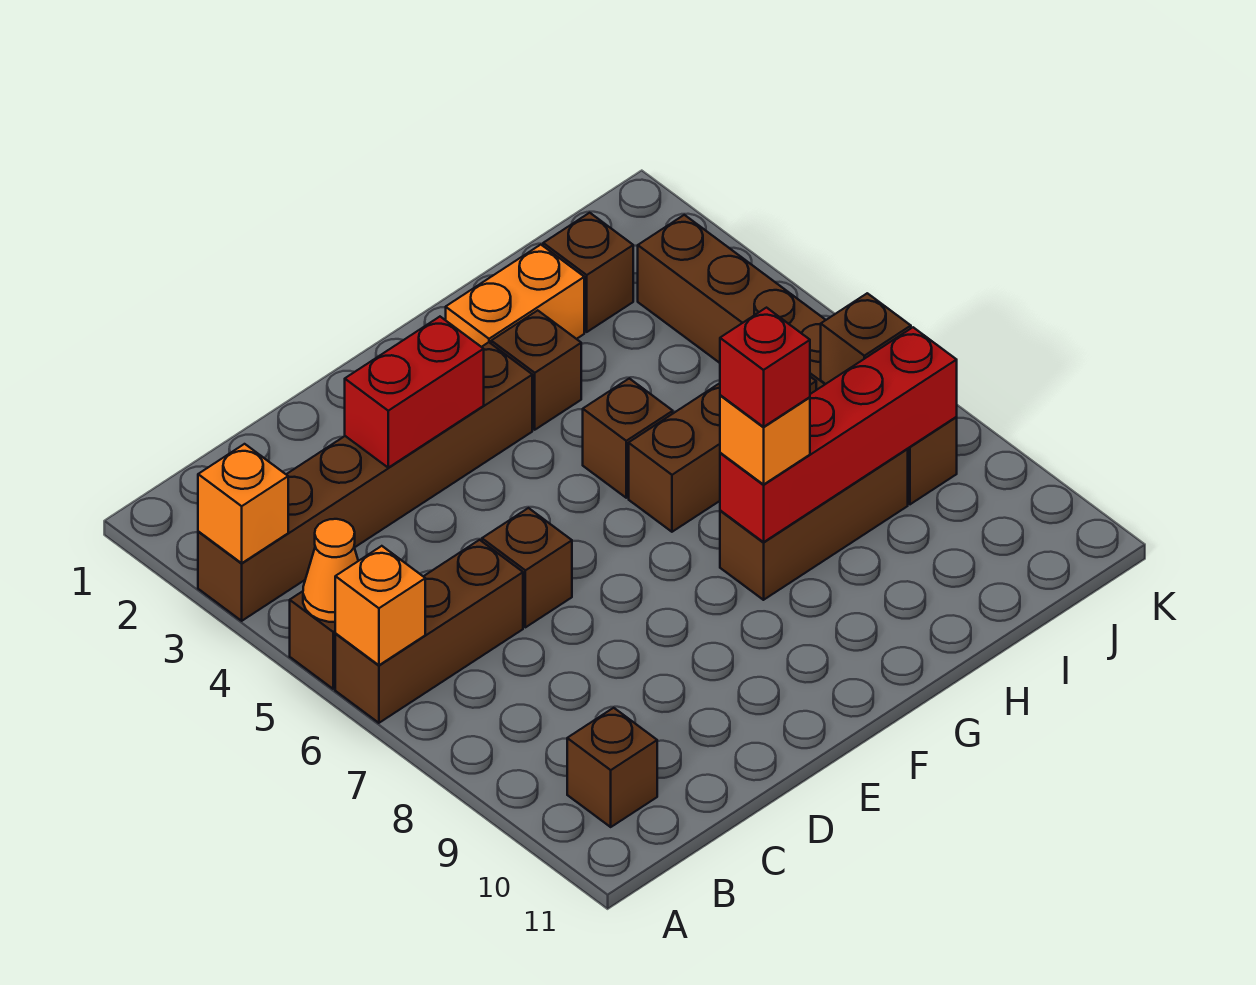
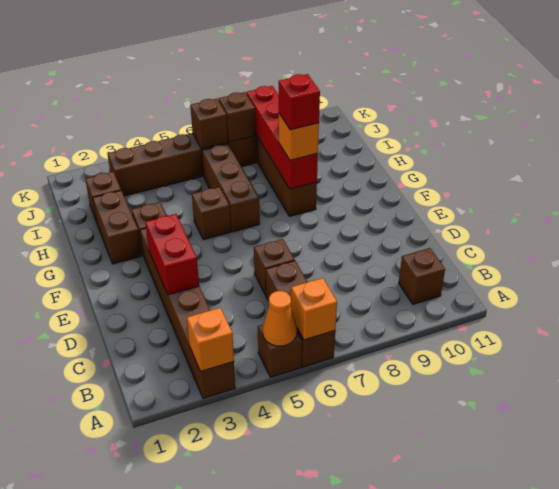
orange brick G2:H2 level 1 -> brown brick G2:H2 level 1
none -> brown brick J6 level 2

